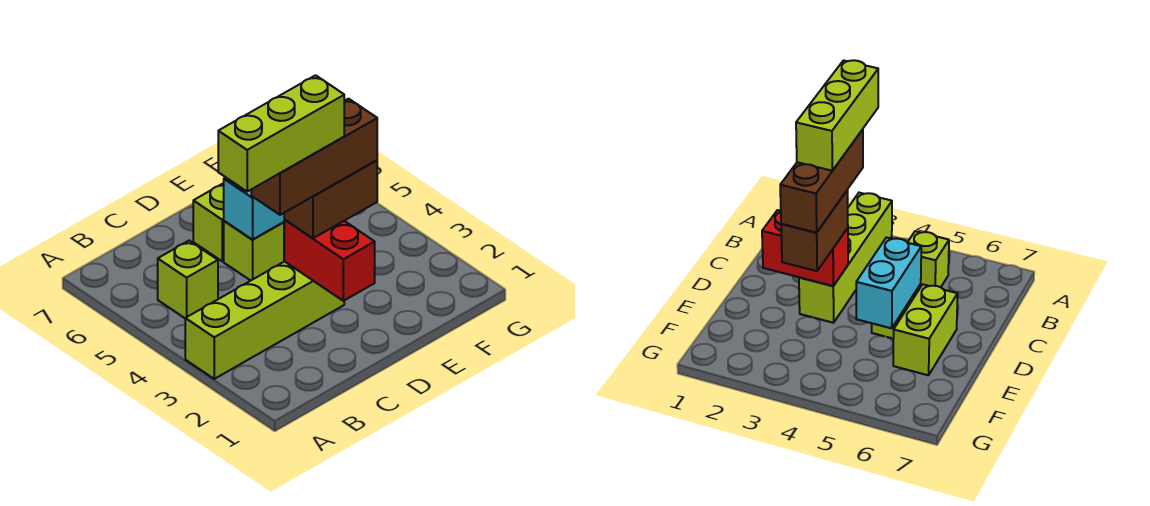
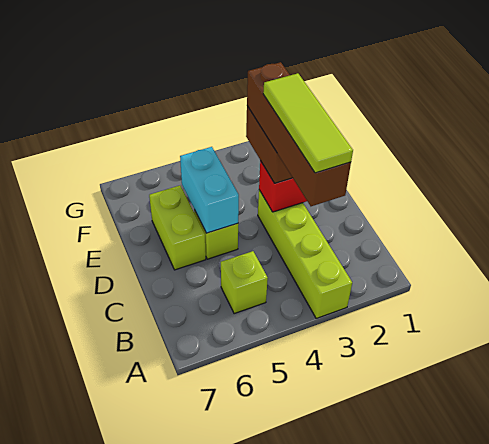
lime brick B3:D3 level 5 -> lime tile B3:D3 level 5
brown brick C3:E3 level 4 -> brown brick B3:E3 level 4

